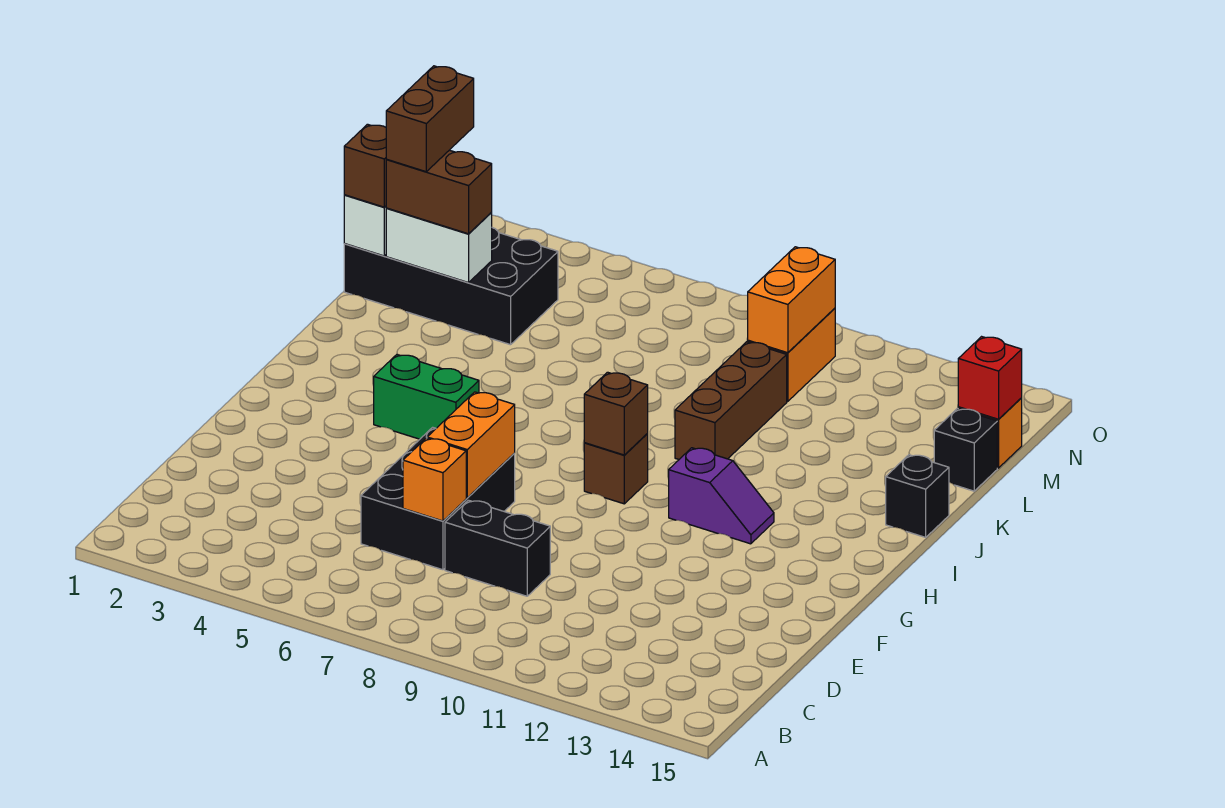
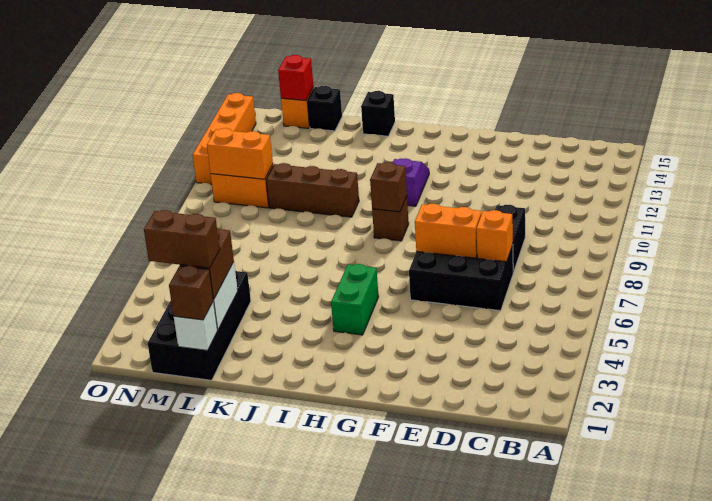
none -> orange brick O11:O14 level 1

